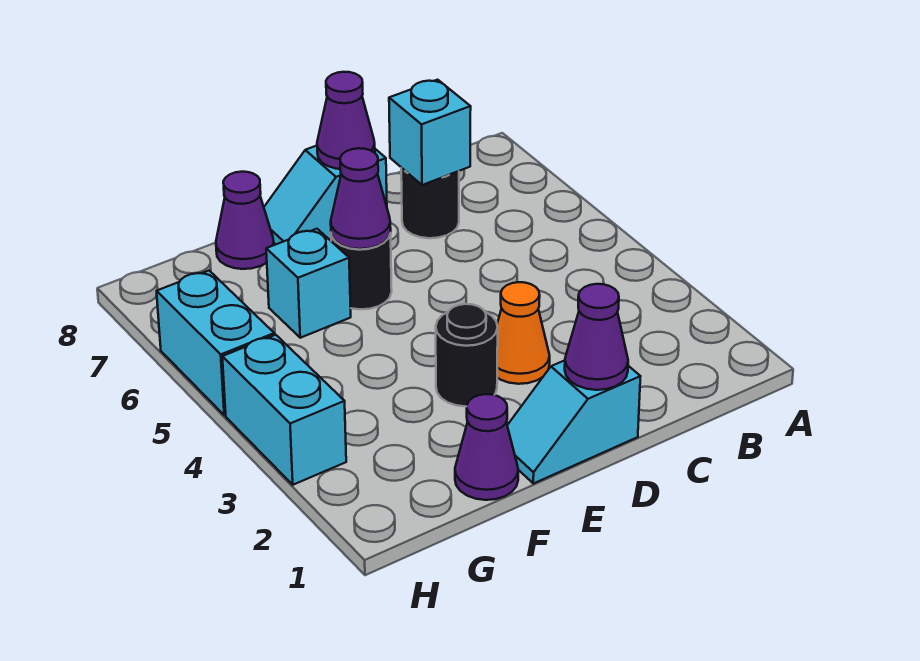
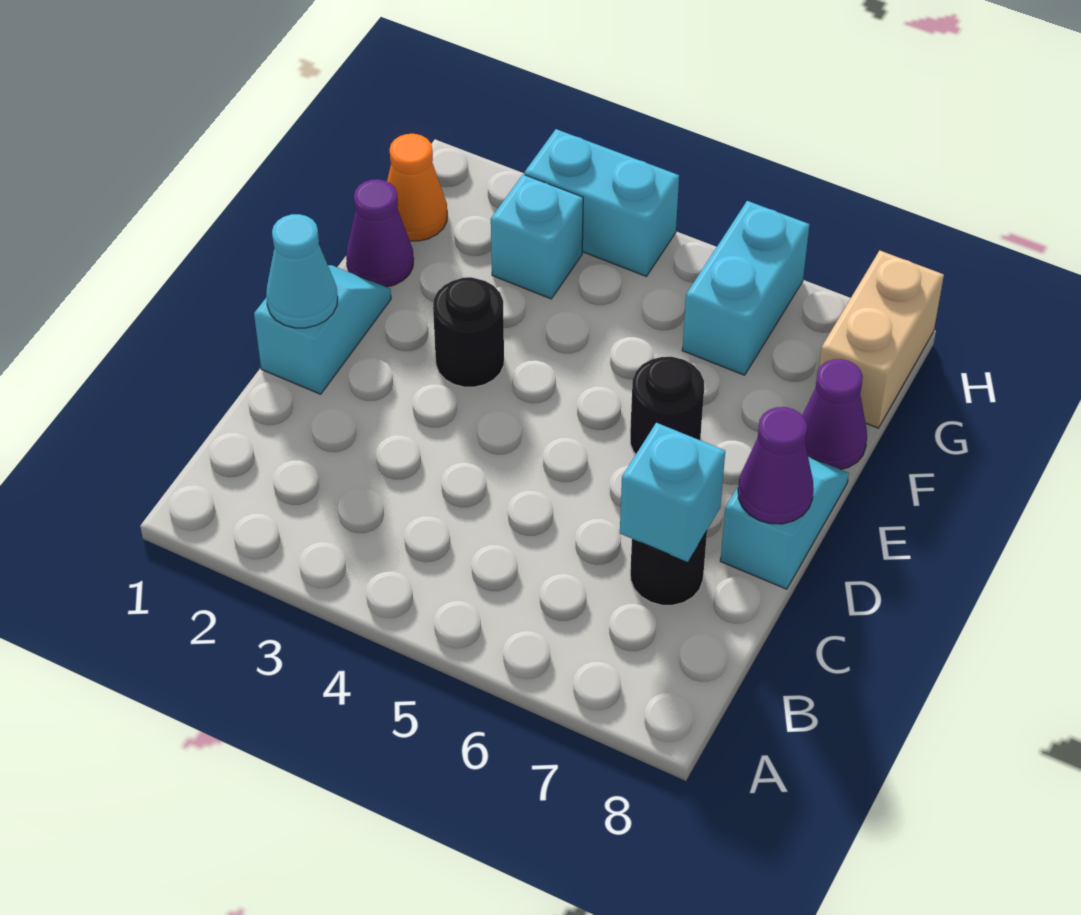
purple cone D1 level 2 -> cyan cone D1 level 2
orange cone D3 level 1 -> orange cone G1 level 1
purple cone E6 level 2 -> none
cyan brick F6 level 1 -> cyan brick G3 level 1
none -> tan brick G8:H8 level 1
cyan brick H5:H6 level 1 -> cyan brick G6:H6 level 1

